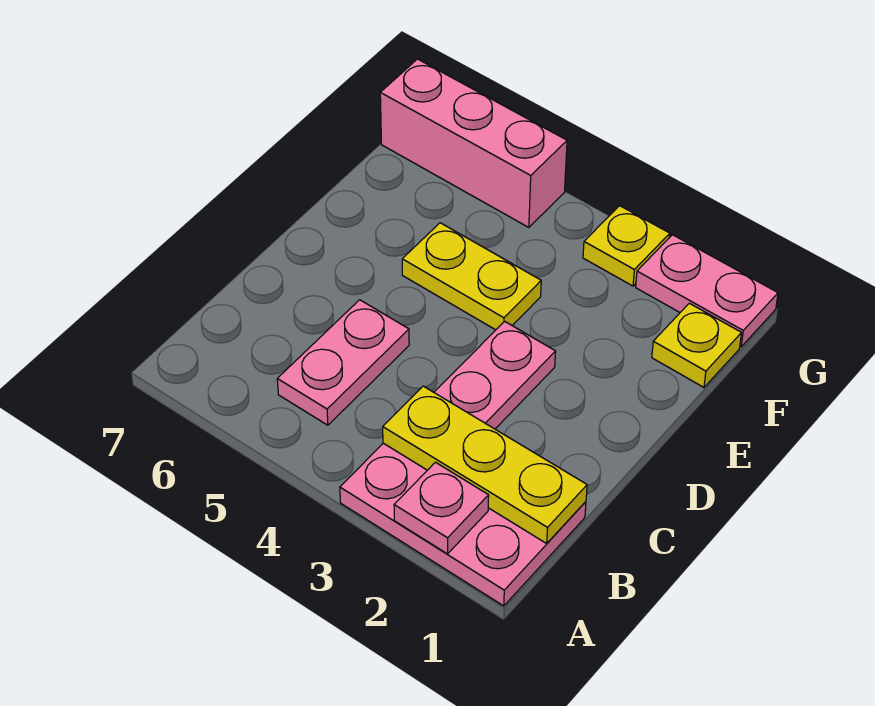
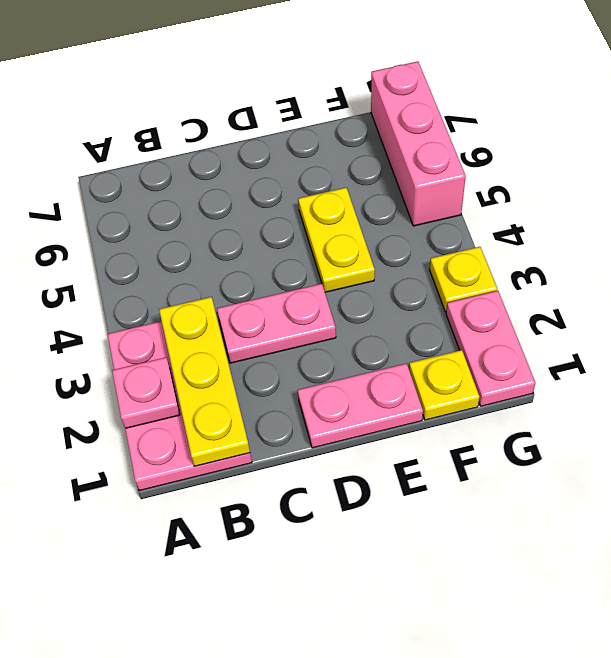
pink plate B5:C5 level 1 -> pink plate D1:E1 level 1

